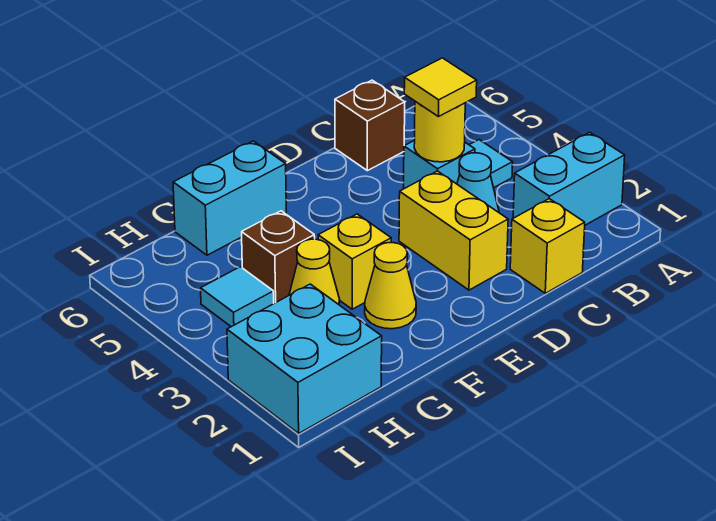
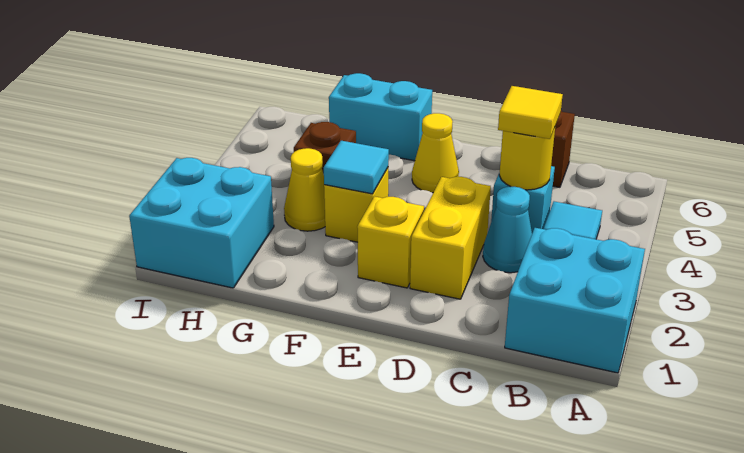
cyan brick A2:B2 level 1 -> cyan brick A1:B2 level 1
yellow brick C1 level 1 -> yellow brick E2 level 1
yellow cone F2 level 1 -> yellow cone E5 level 1
cyan tile H4 level 1 -> cyan tile F3 level 2

